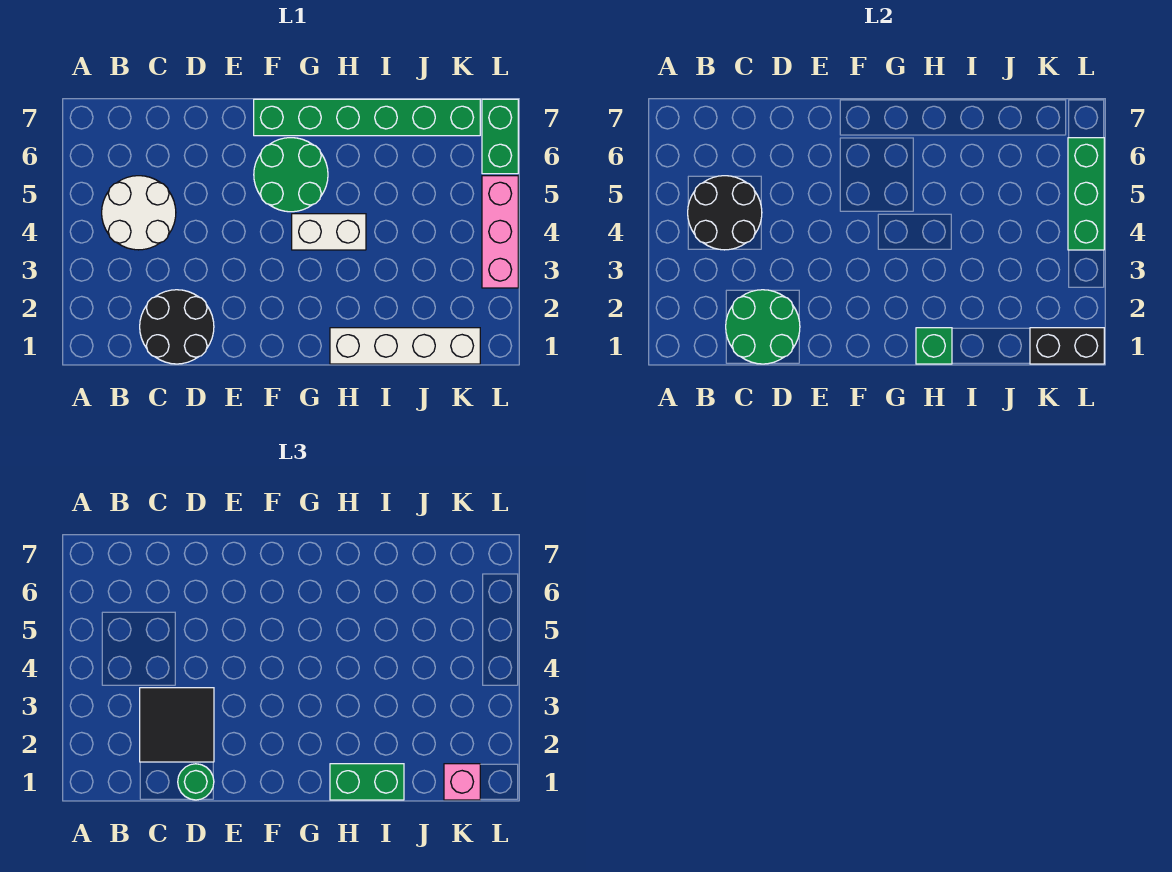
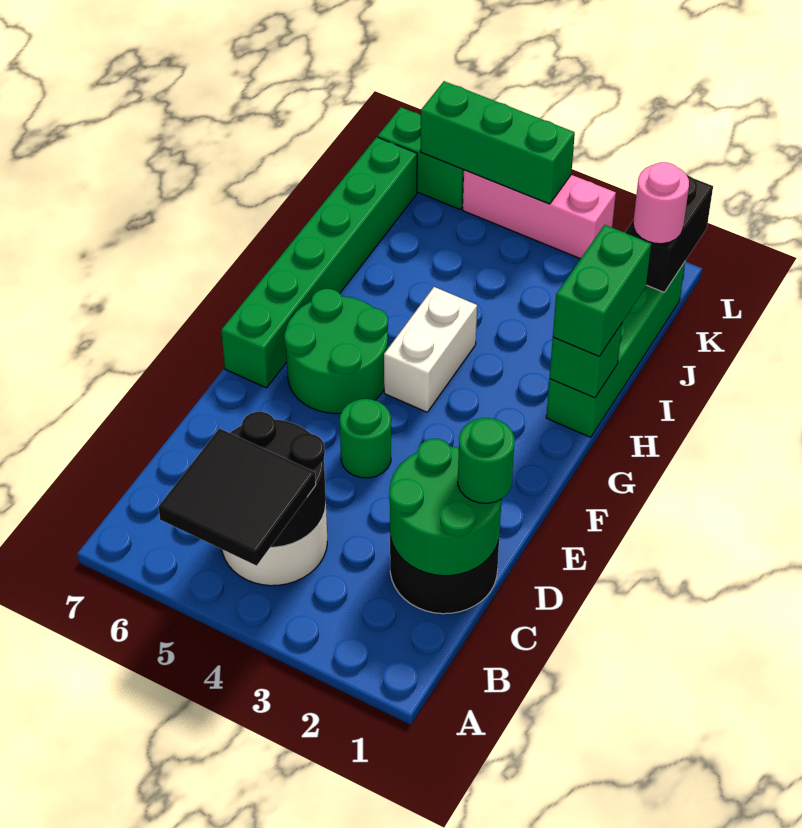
black tile C2:D3 level 3 -> black tile A4:B5 level 3
none -> green round brick E4 level 1
white brick H1:K1 level 1 -> green brick H1:K1 level 1
pink brick K1 level 3 -> pink round brick K1 level 3

